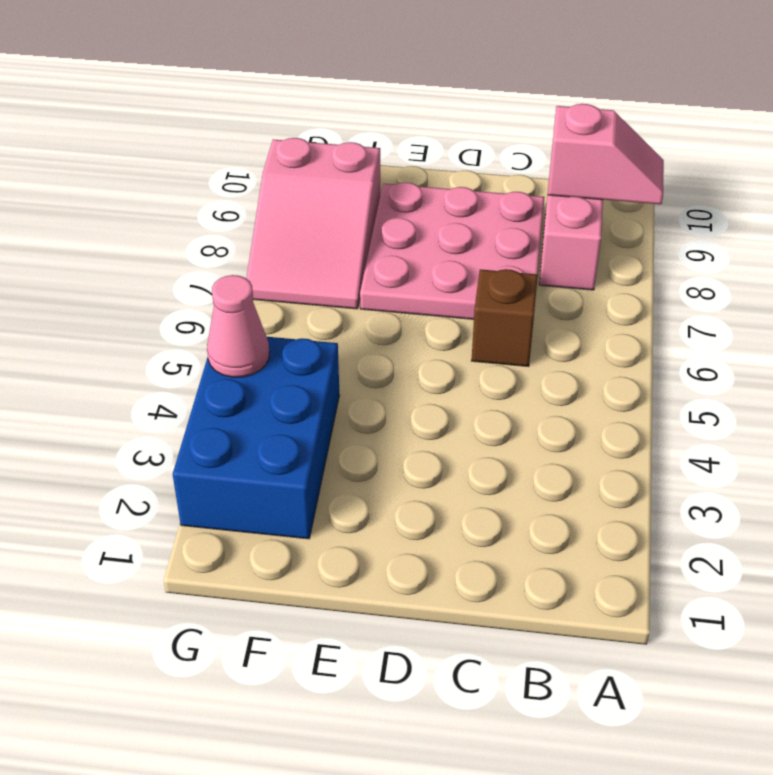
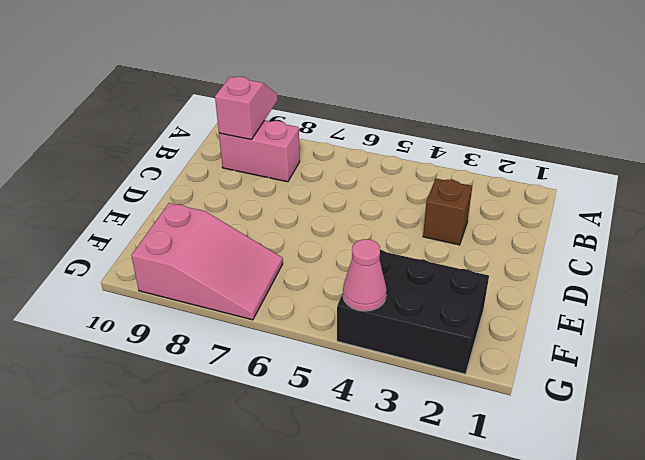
brown brick C6 level 1 -> brown brick C3 level 1
pink plate C7:E9 level 1 -> none
blue brick F2:G4 level 1 -> black brick F2:G4 level 1

